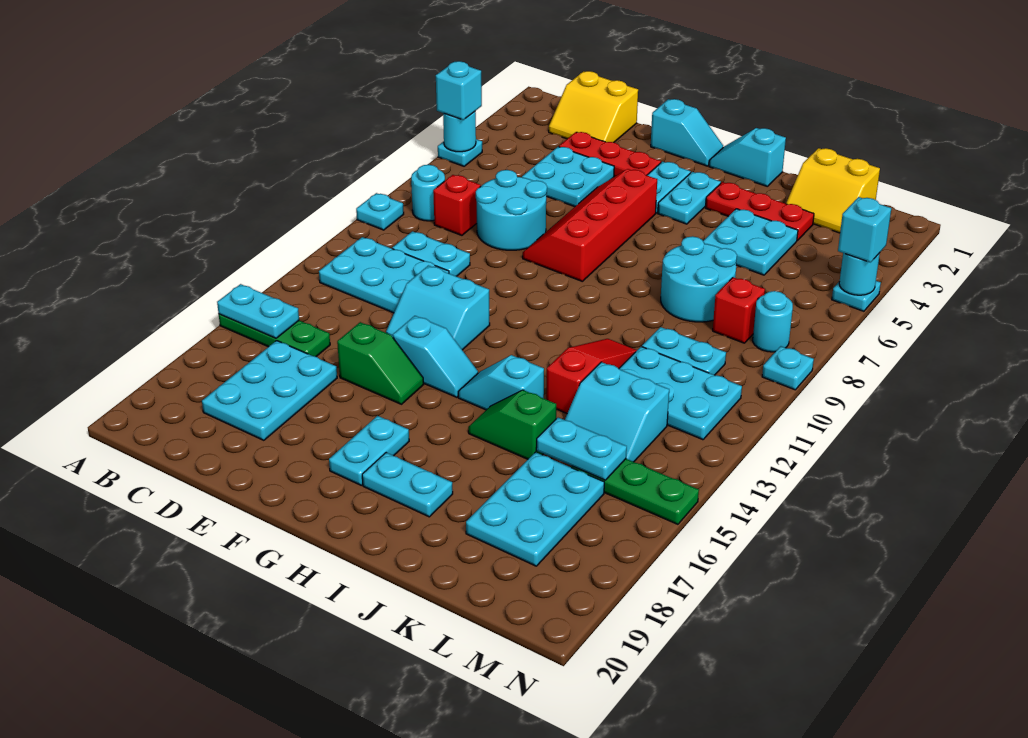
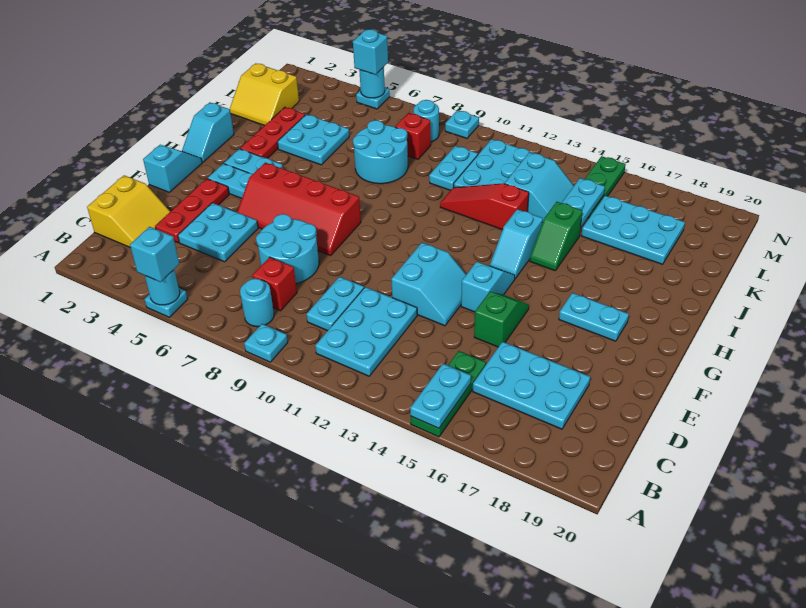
cyan plate H18:I18 level 1 -> none
yellow slope K1:L2 level 1 top 1 -> yellow slope K1:L2 level 1 top L

